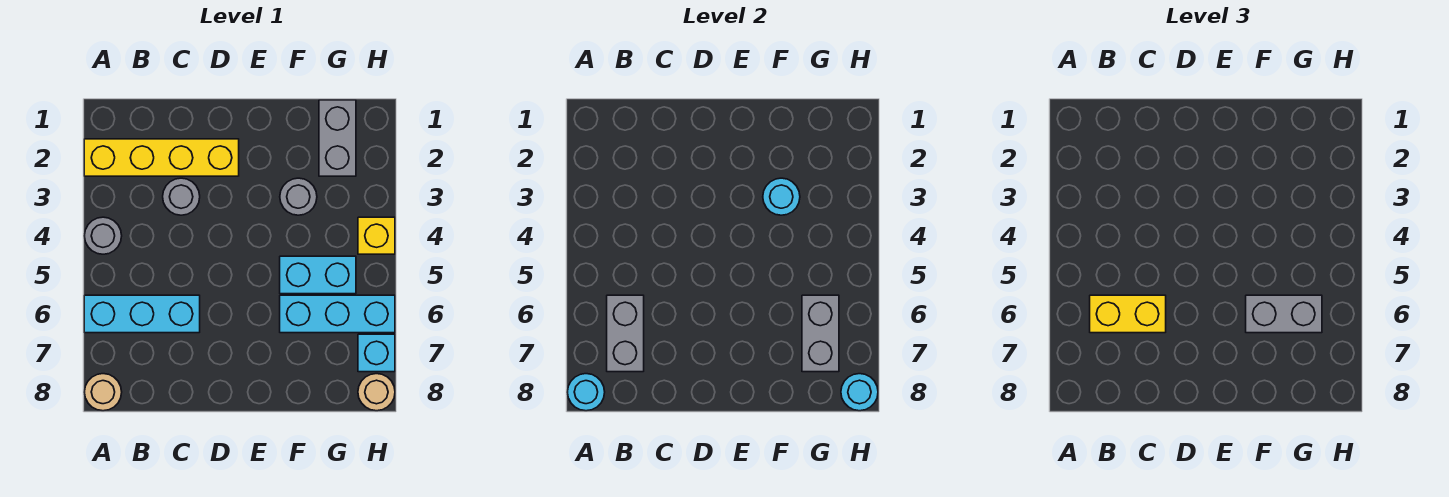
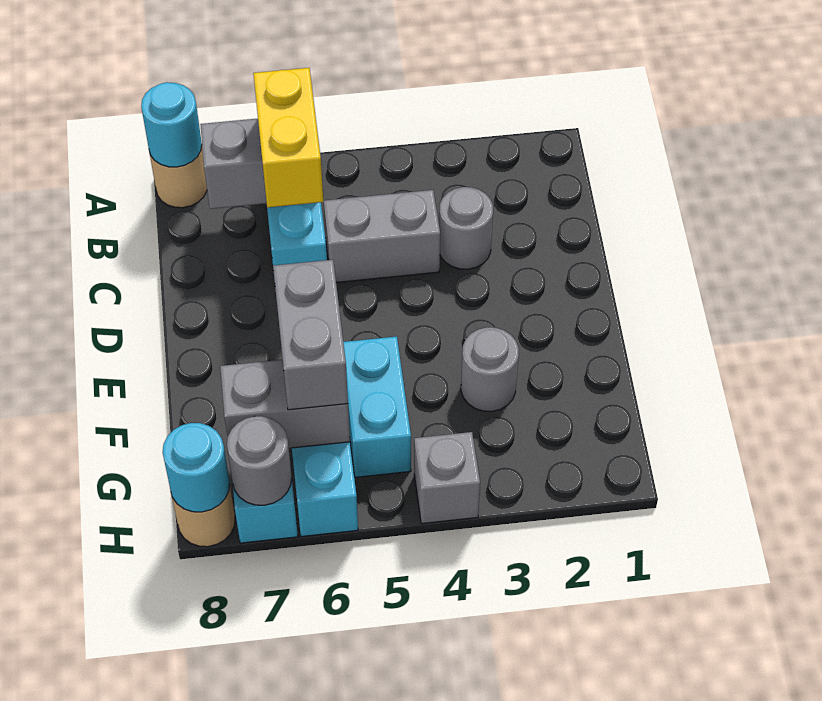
yellow brick A2:D2 level 1 -> none
grey round brick A4 level 1 -> grey round brick H7 level 2
cyan round brick F3 level 2 -> none
grey brick G1:G2 level 1 -> grey brick C4:C5 level 1
yellow brick H4 level 1 -> grey brick H4 level 1

